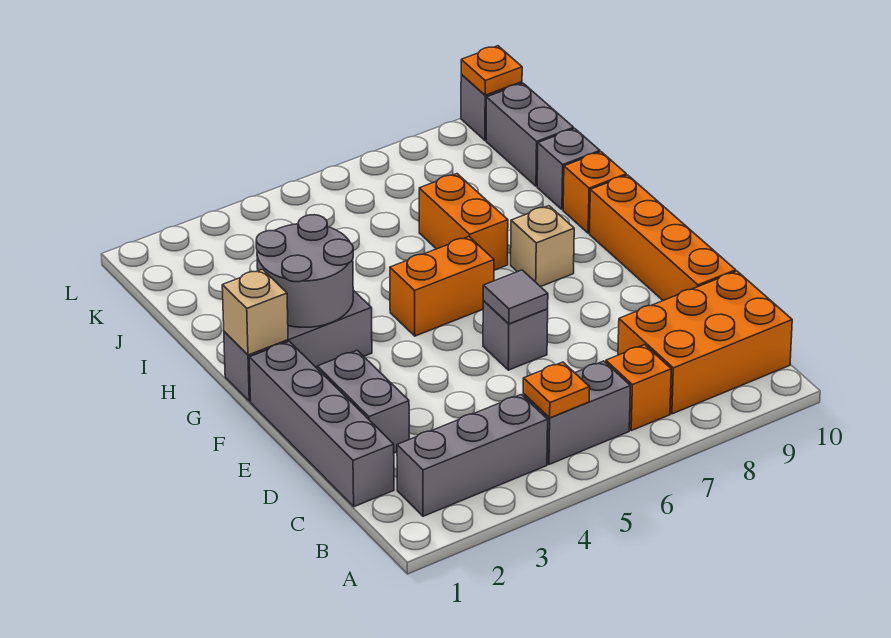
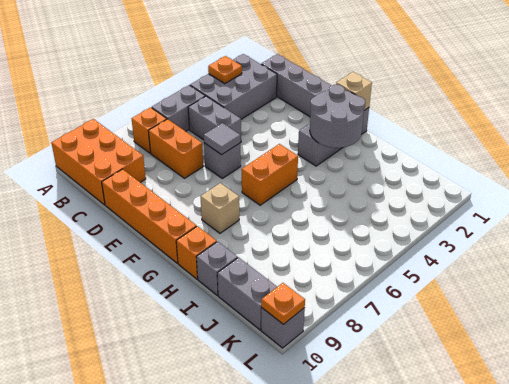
grey brick B2:B4 level 1 -> grey brick B2:C4 level 1
orange plate B5 level 2 -> orange plate B3 level 2
orange brick B8:C10 level 1 -> orange brick A9:C10 level 1
grey brick D2:E2 level 1 -> grey brick C5:D5 level 1
orange brick H7:I7 level 1 -> orange brick C7:D7 level 1

